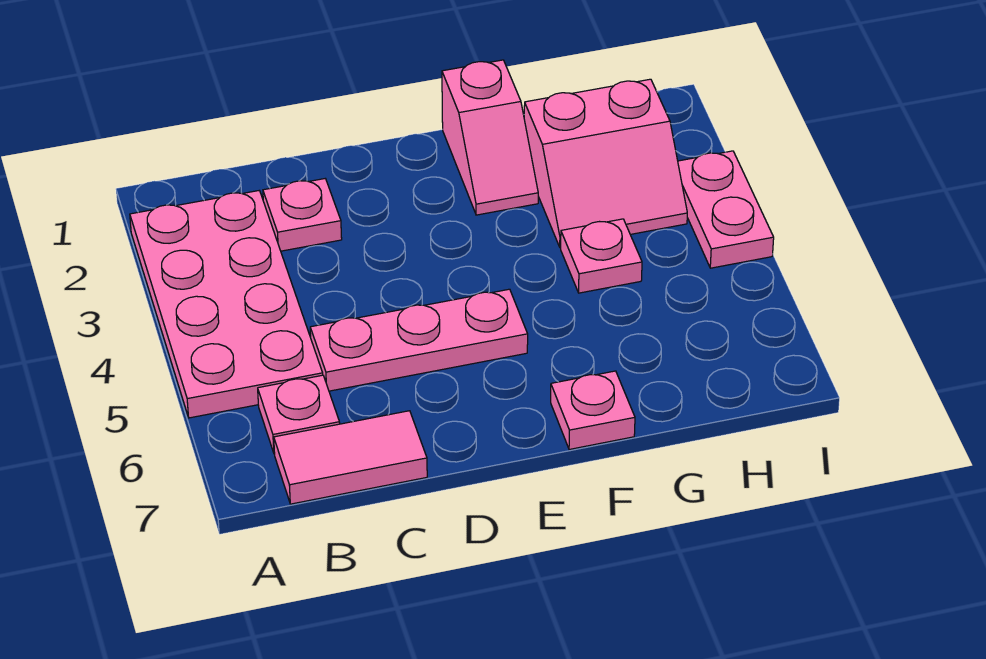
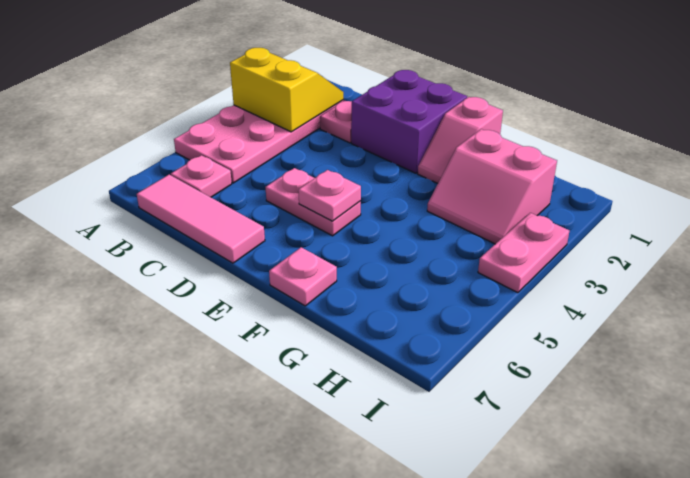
none -> yellow slope A2:B3 level 2 top 3
pink tile B7:C7 level 1 -> pink tile B7:D7 level 1
pink plate C5:E5 level 1 -> pink plate D5:E5 level 1
none -> purple brick D1:E2 level 1
pink plate G4 level 1 -> pink plate E5 level 2

